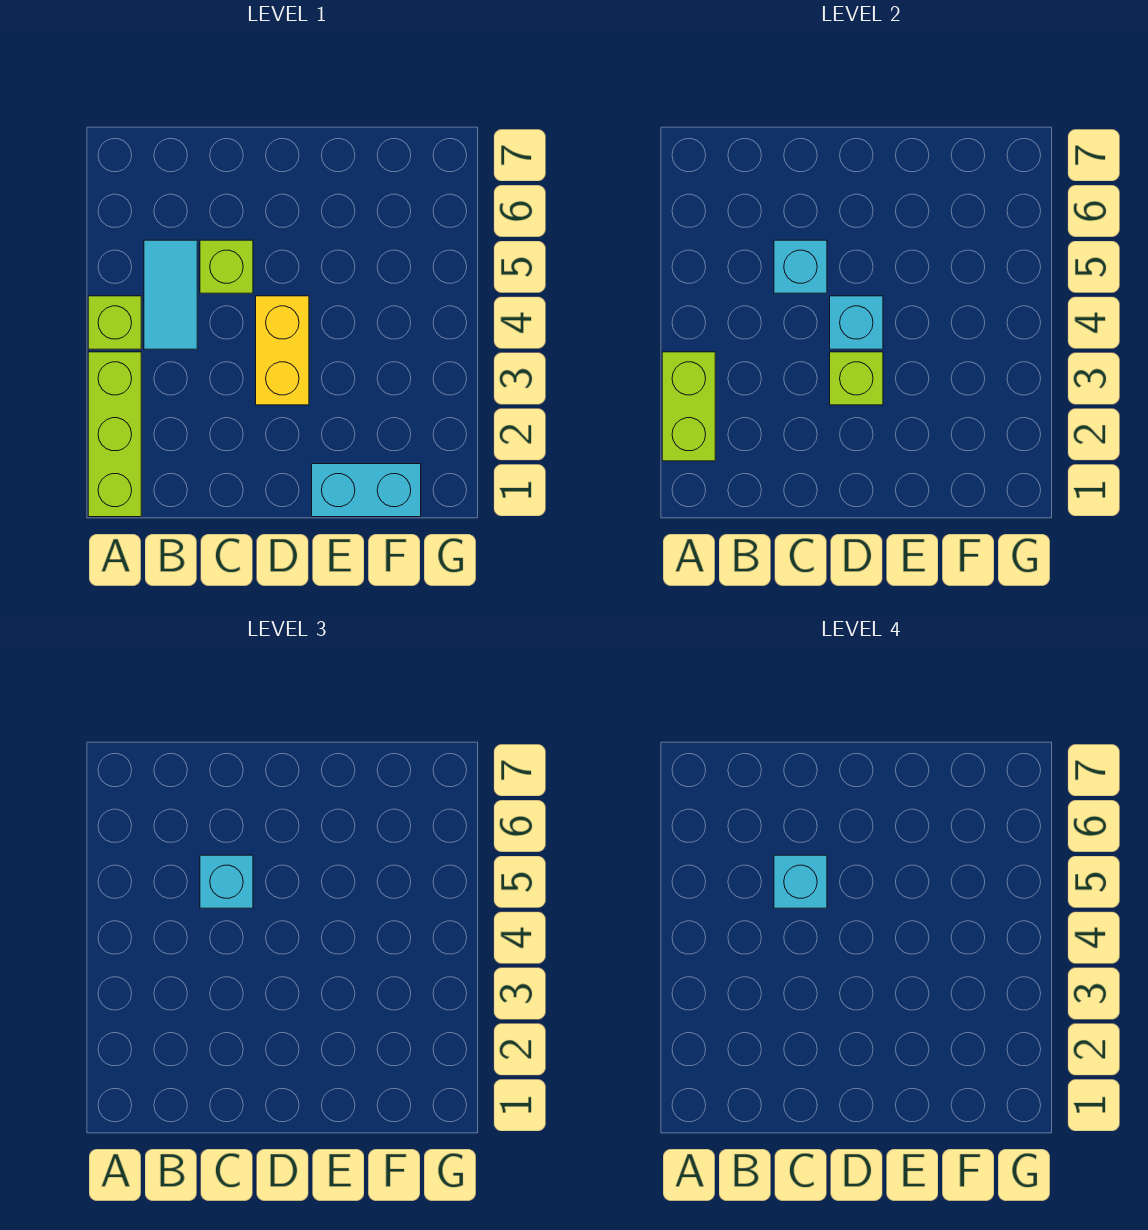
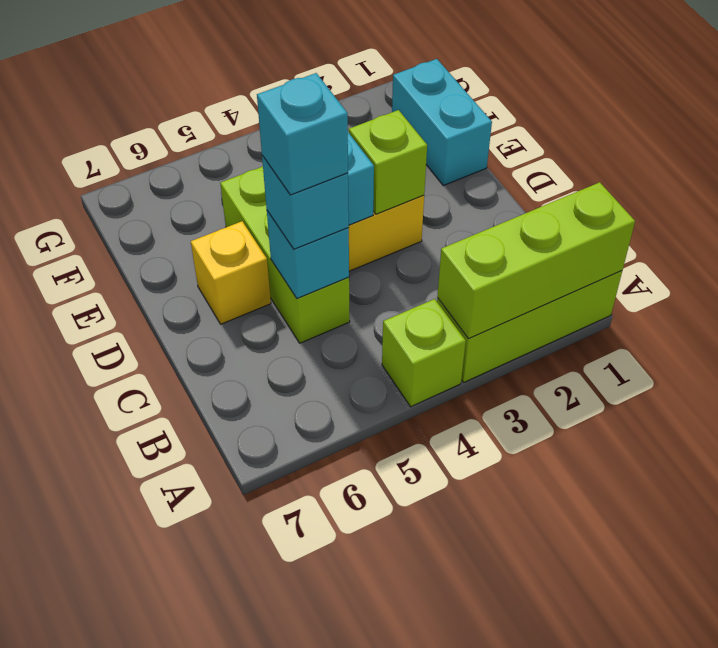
lime brick A2:A3 level 2 -> lime brick A1:A3 level 2
cyan tile B4:B5 level 1 -> none
lime brick C5 level 1 -> lime brick C5:E5 level 1
none -> yellow brick D6 level 1

